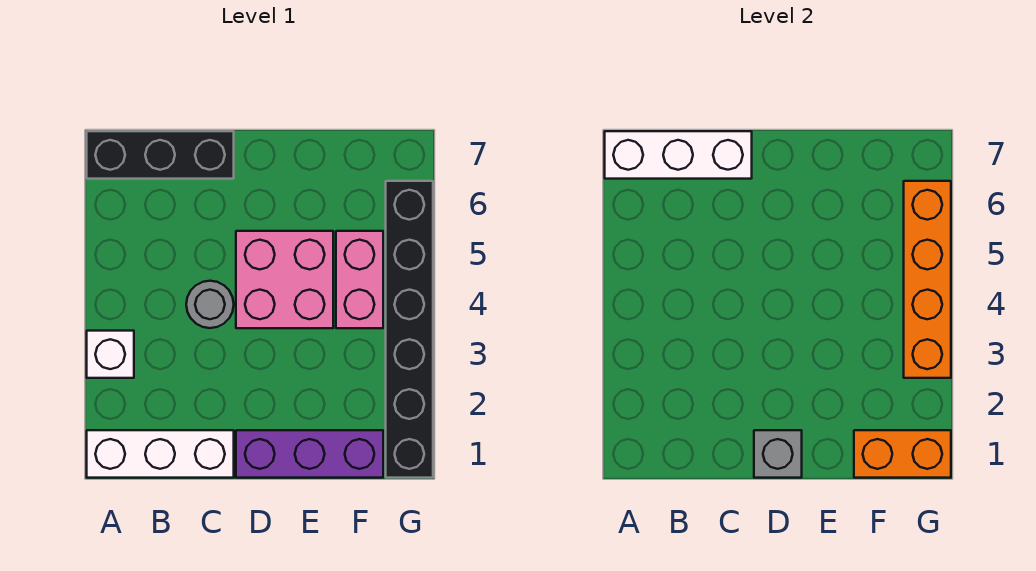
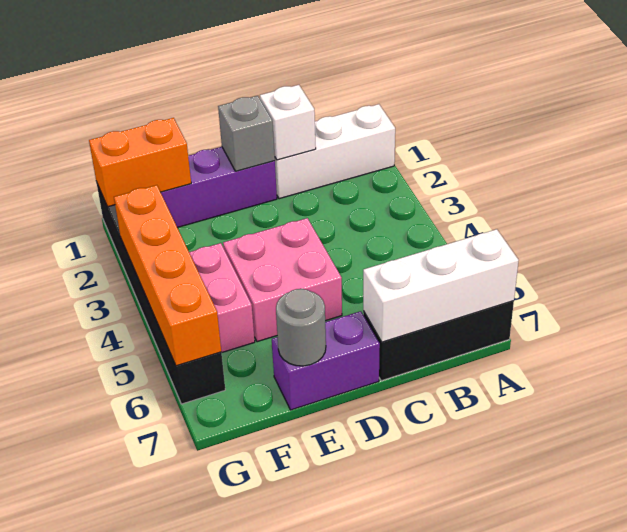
white brick A3 level 1 -> white brick C1 level 2
grey round brick C4 level 1 -> grey round brick E7 level 2
none -> purple brick D7:E7 level 1

